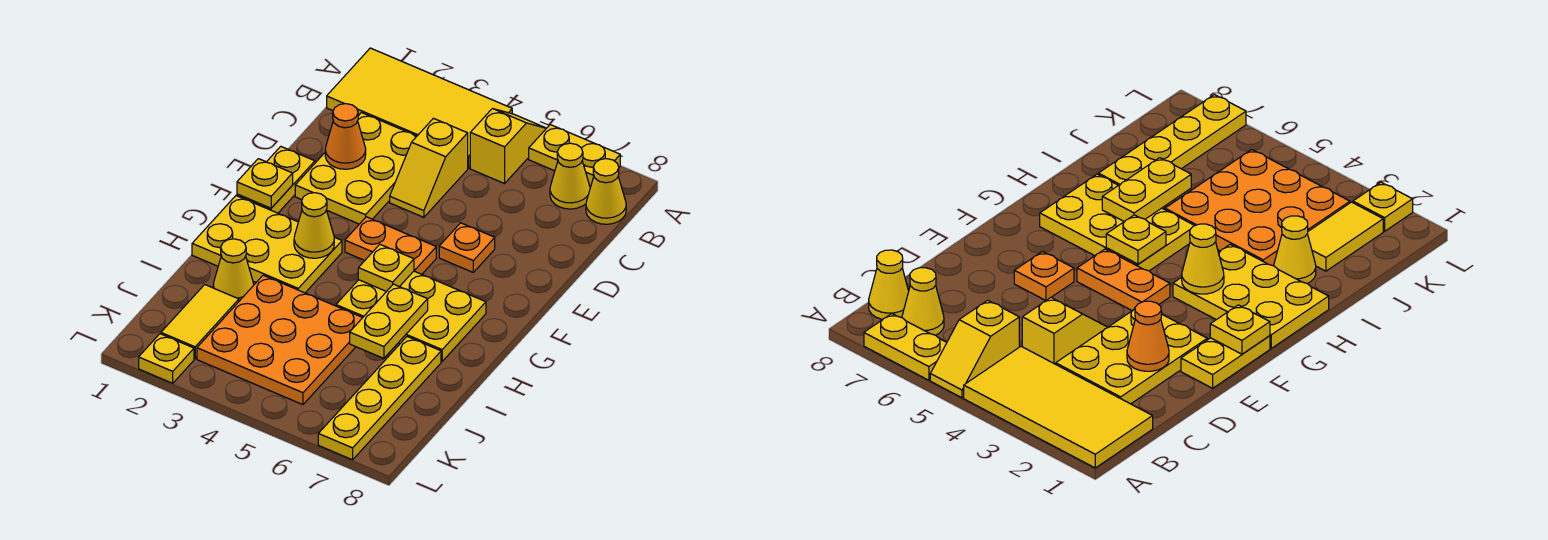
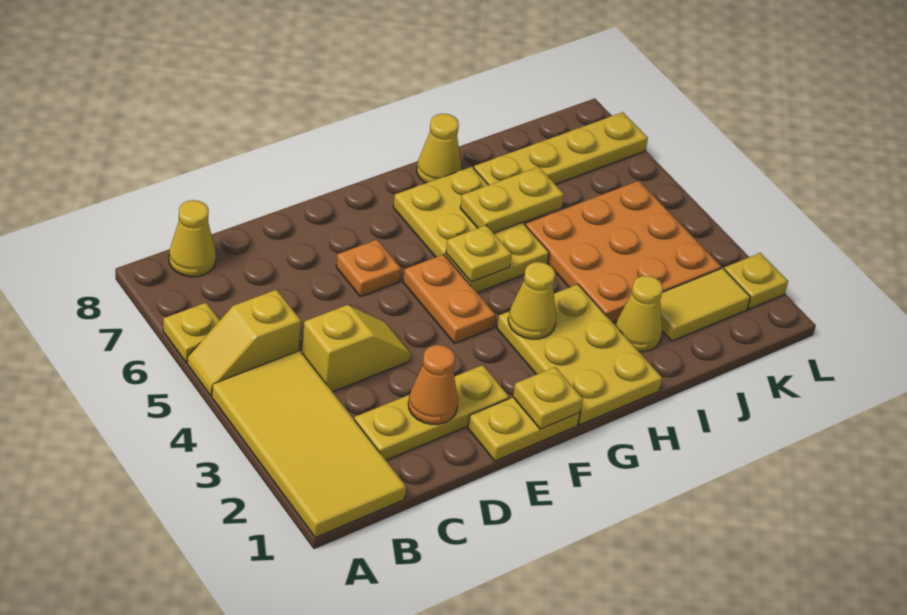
yellow plate A6:A7 level 1 -> yellow plate A6 level 1
yellow cone B7 level 1 -> yellow cone H8 level 1
yellow plate C2:E3 level 1 -> yellow plate C2:E2 level 1

